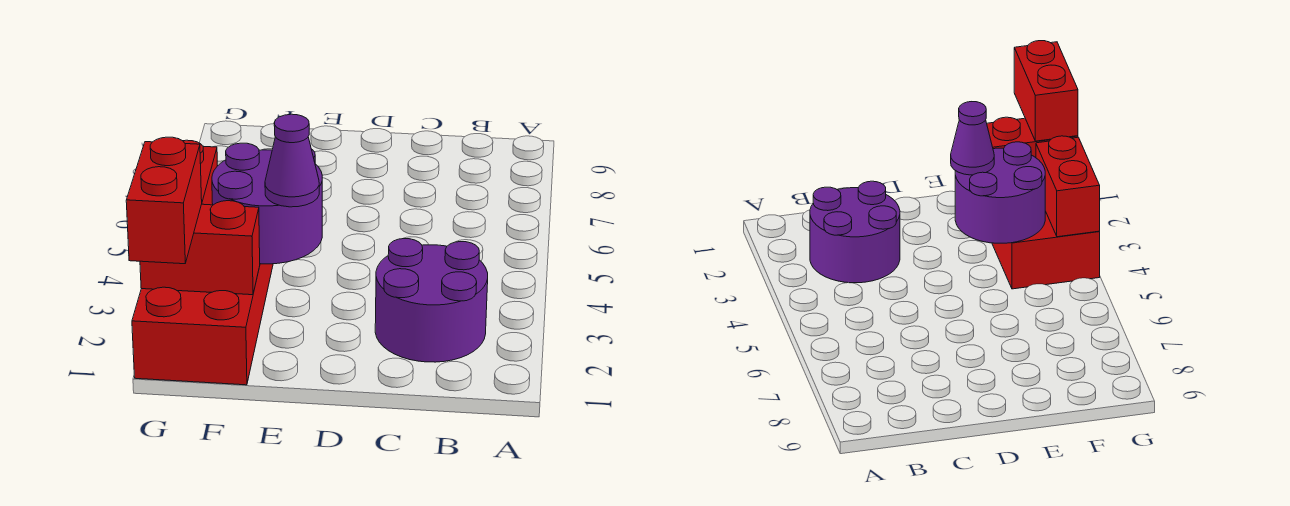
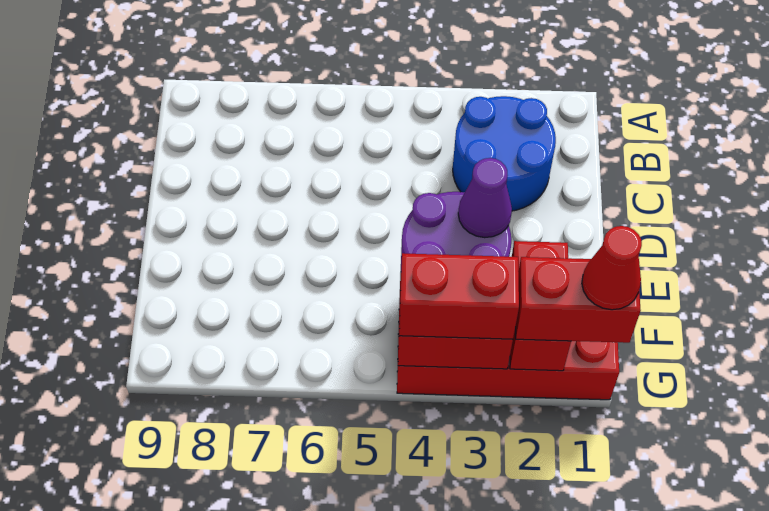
purple round brick B2:C3 level 1 -> blue round brick B2:C3 level 1
none -> red cone G1 level 4
none -> red brick G3:G4 level 3

